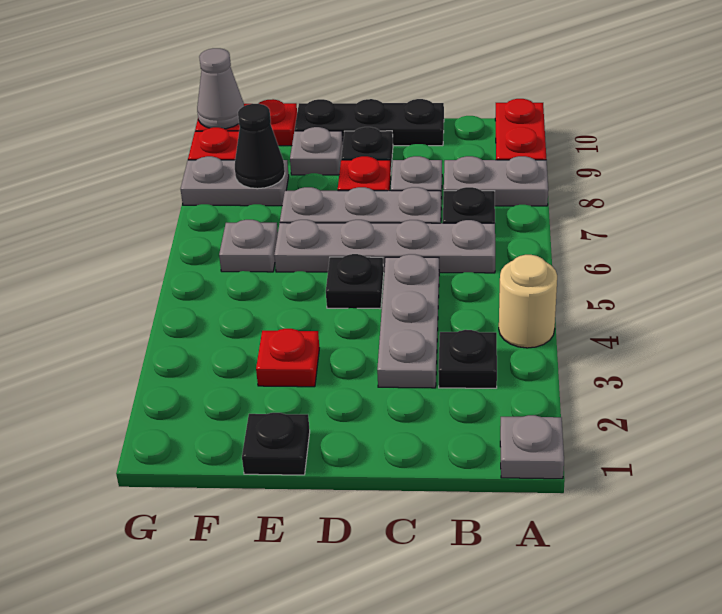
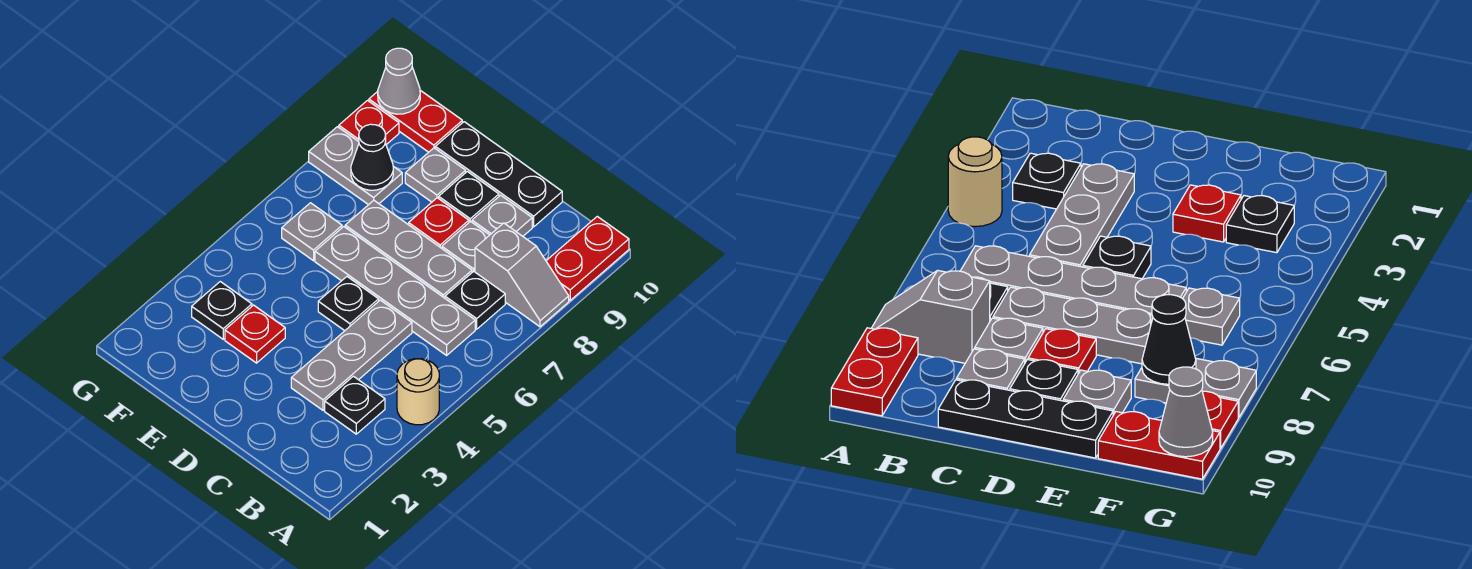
grey plate A1 level 1 -> grey plate C9 level 1
grey plate A8:B8 level 1 -> grey slope A8:B8 level 1 top B
black plate E1 level 1 -> black plate F3 level 1

